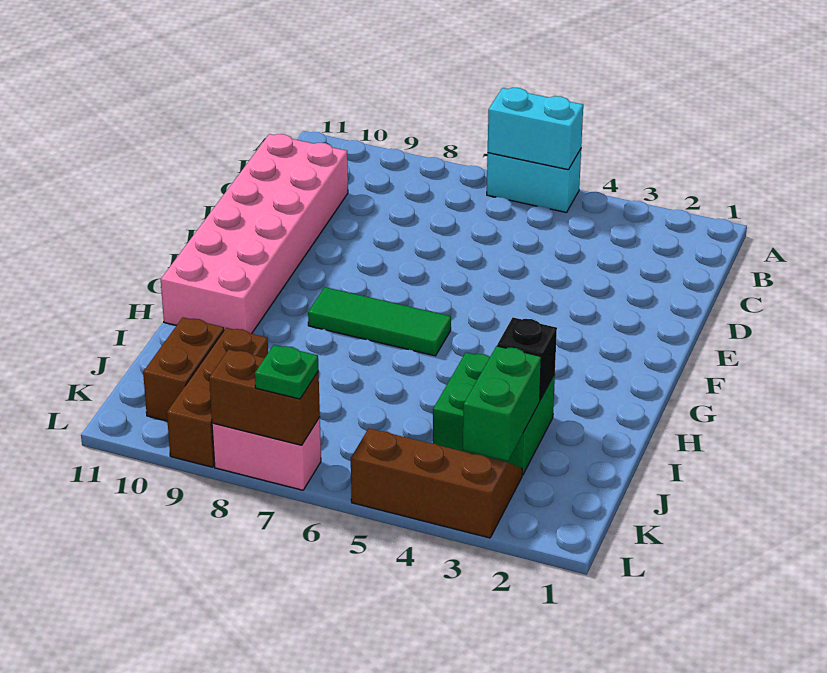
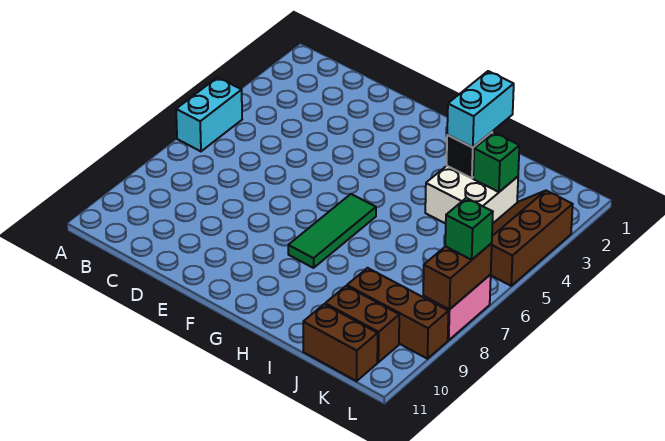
cyan brick A5:A6 level 2 -> cyan brick I2:I3 level 3
pink brick C10:H11 level 1 -> none
green brick I3:J4 level 1 -> white brick I3:J4 level 1
green brick J3:K3 level 2 -> green brick J3 level 2
none -> brown brick J11:K11 level 1
green plate L7 level 3 -> green brick L7 level 3

